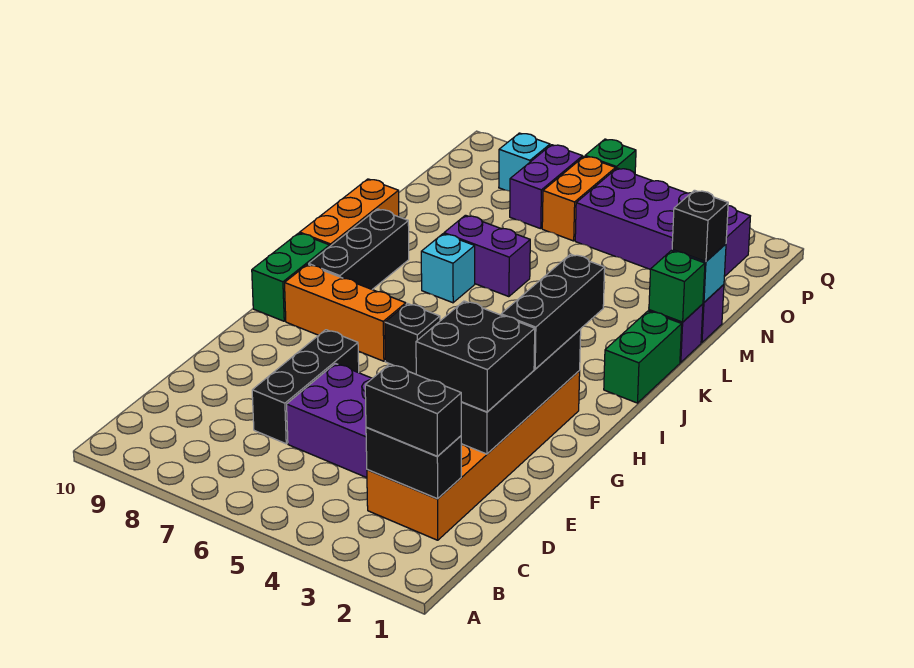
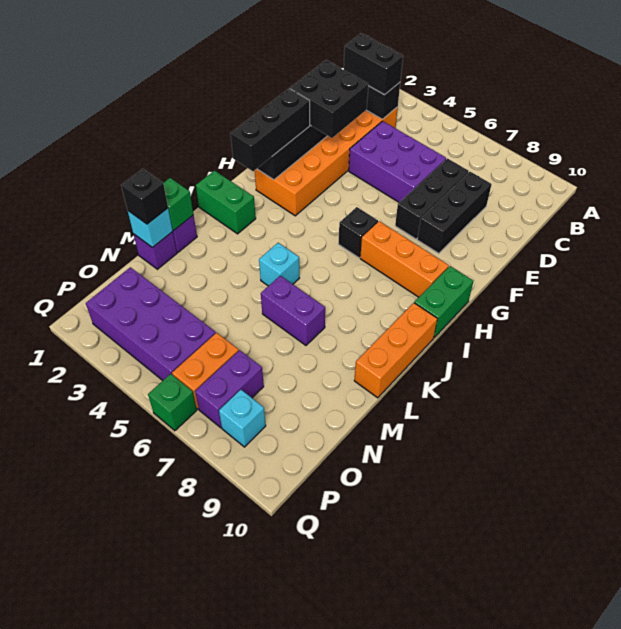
black brick I9:K9 level 1 -> black brick D8:F8 level 1
green brick J1:K1 level 1 -> green brick J1:J2 level 1
cyan brick K7 level 1 -> cyan brick K5 level 1

